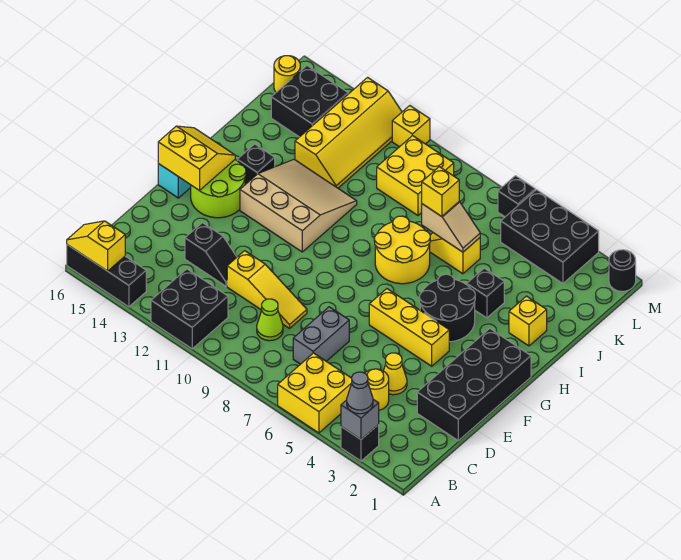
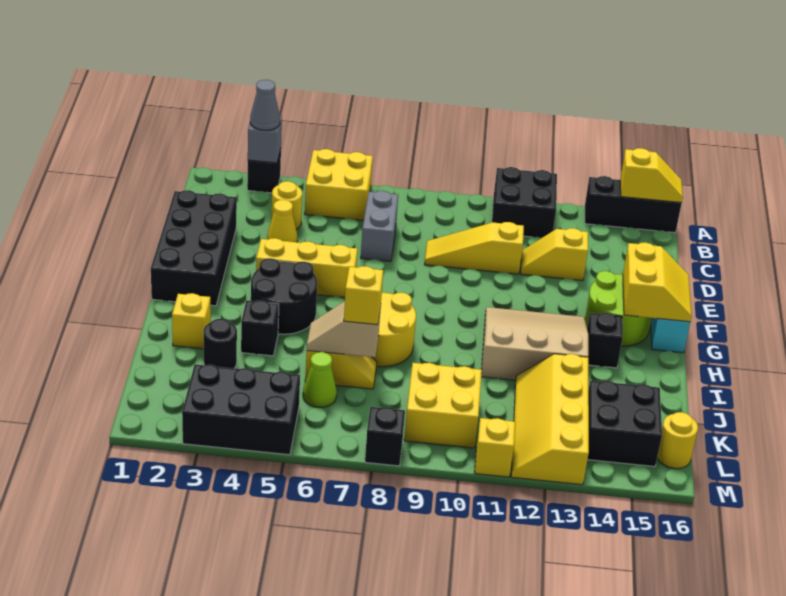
lime cone C9 level 1 -> lime cone K6 level 1
black slope D12:D13 level 1 top 13 -> yellow slope D12:D13 level 1 top 13
yellow slope F15:G16 level 2 top F -> yellow slope F15:G16 level 2 top 15
tan slope G11:I13 level 1 top G -> tan slope G11:I13 level 1 top I
black round brick M1 level 1 -> black round brick J3 level 1
black brick M6 level 1 -> black brick M8 level 1

